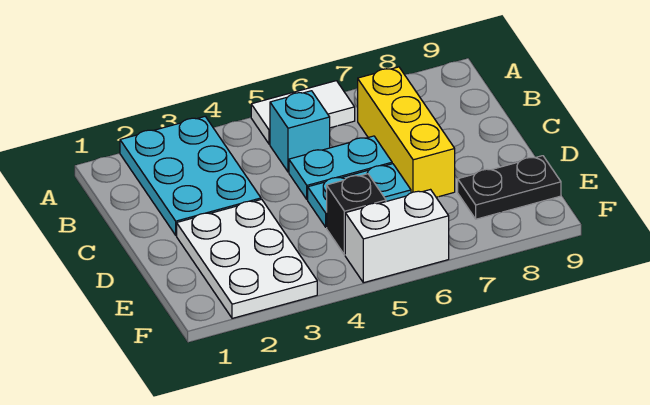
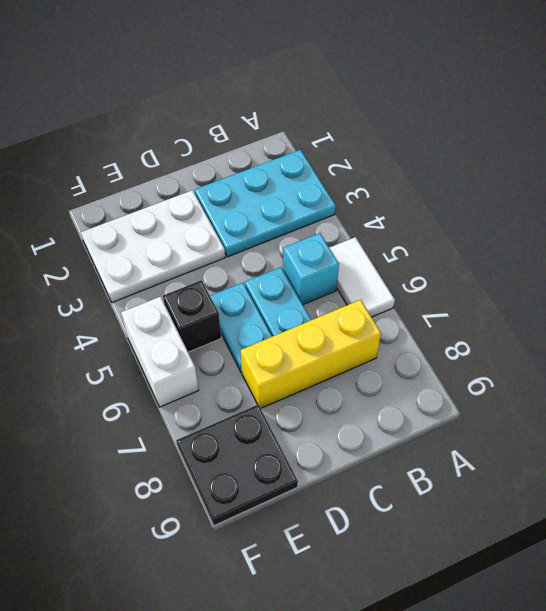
black plate E8:E9 level 1 -> black plate E8:F9 level 1

